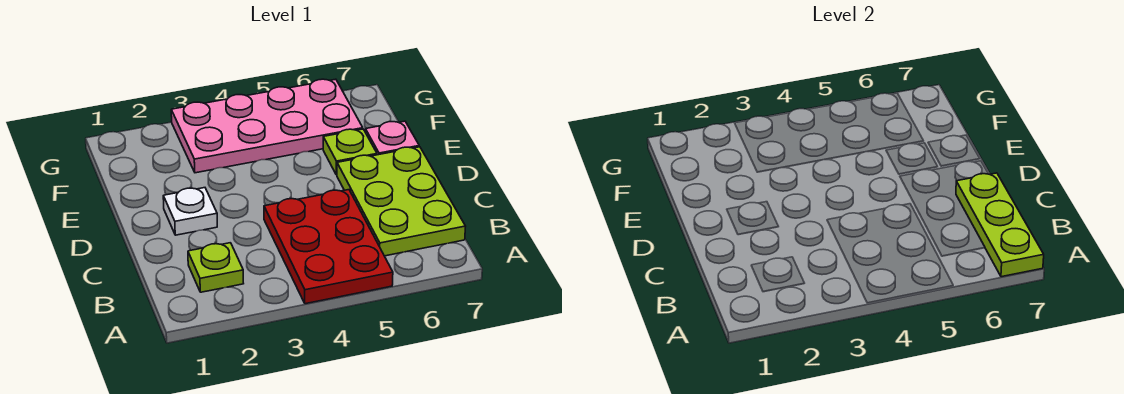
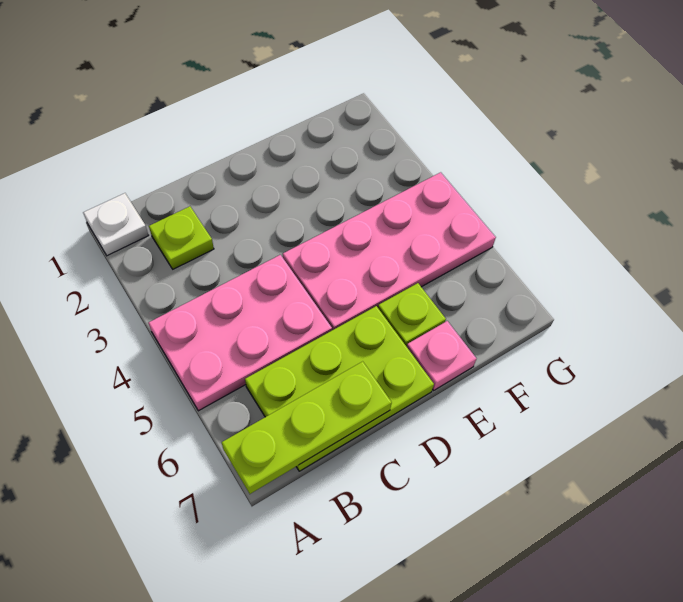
red plate A4:C5 level 1 -> pink plate A4:C5 level 1
white plate D2 level 1 -> white plate A1 level 1
pink plate F3:G6 level 1 -> pink plate D4:G5 level 1

